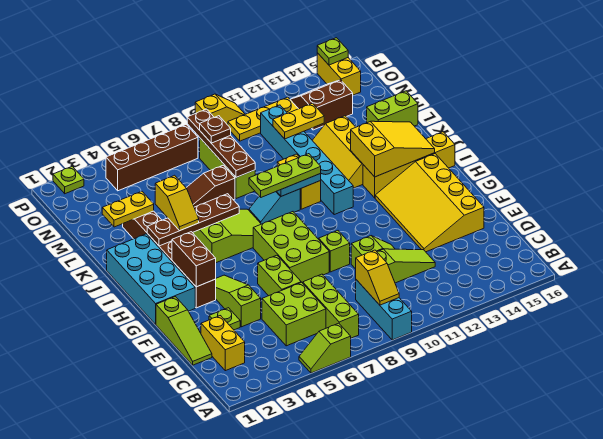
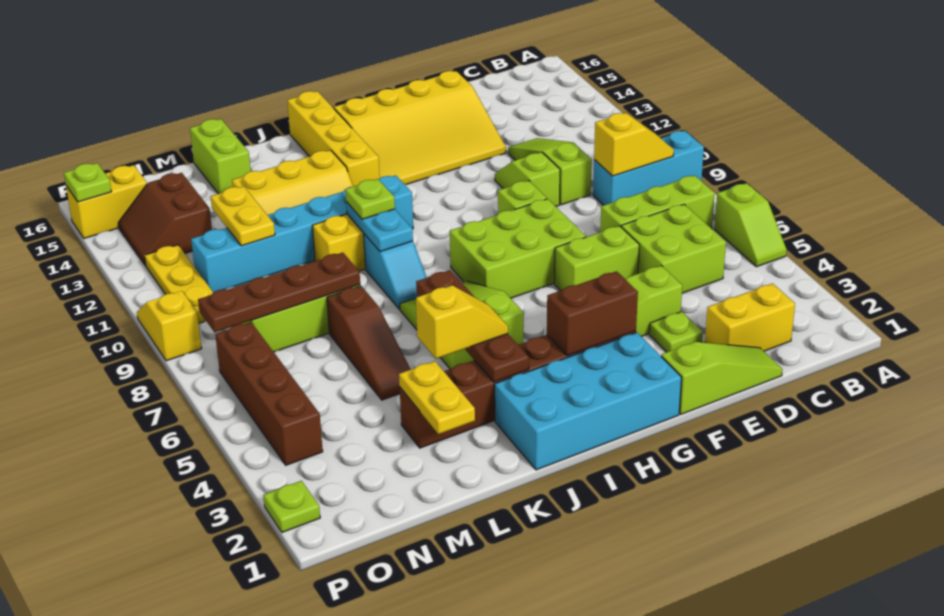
yellow slope I13:J15 level 2 top 13 -> none
lime plate J8:J10 level 3 -> lime plate J10 level 3
brown plate N8 level 3 -> none

